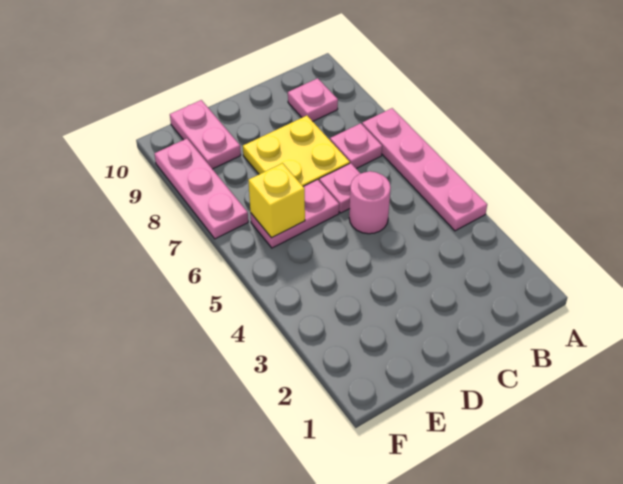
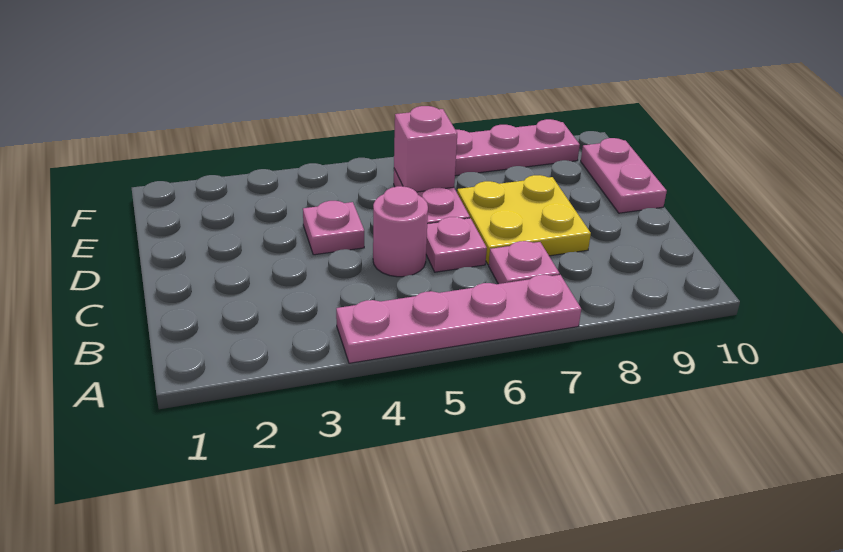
pink plate B9 level 1 -> pink plate D4 level 1
yellow brick E6 level 2 -> pink brick E6 level 2
pink plate E9:E10 level 1 -> pink plate D10:E10 level 1

